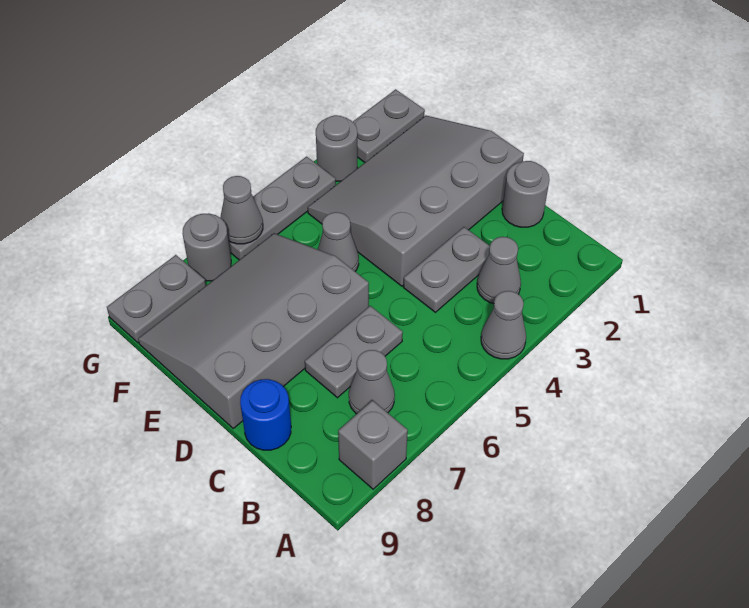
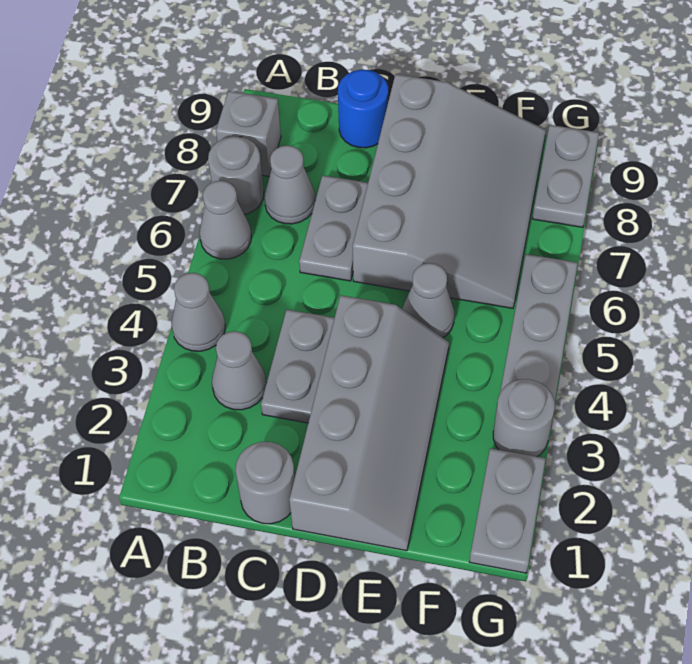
grey slope D1:F4 level 1 top D -> grey slope D1:E4 level 1 top D
grey cone G6 level 2 -> grey cone A6 level 1
grey round brick G7 level 1 -> grey round brick A7 level 1

